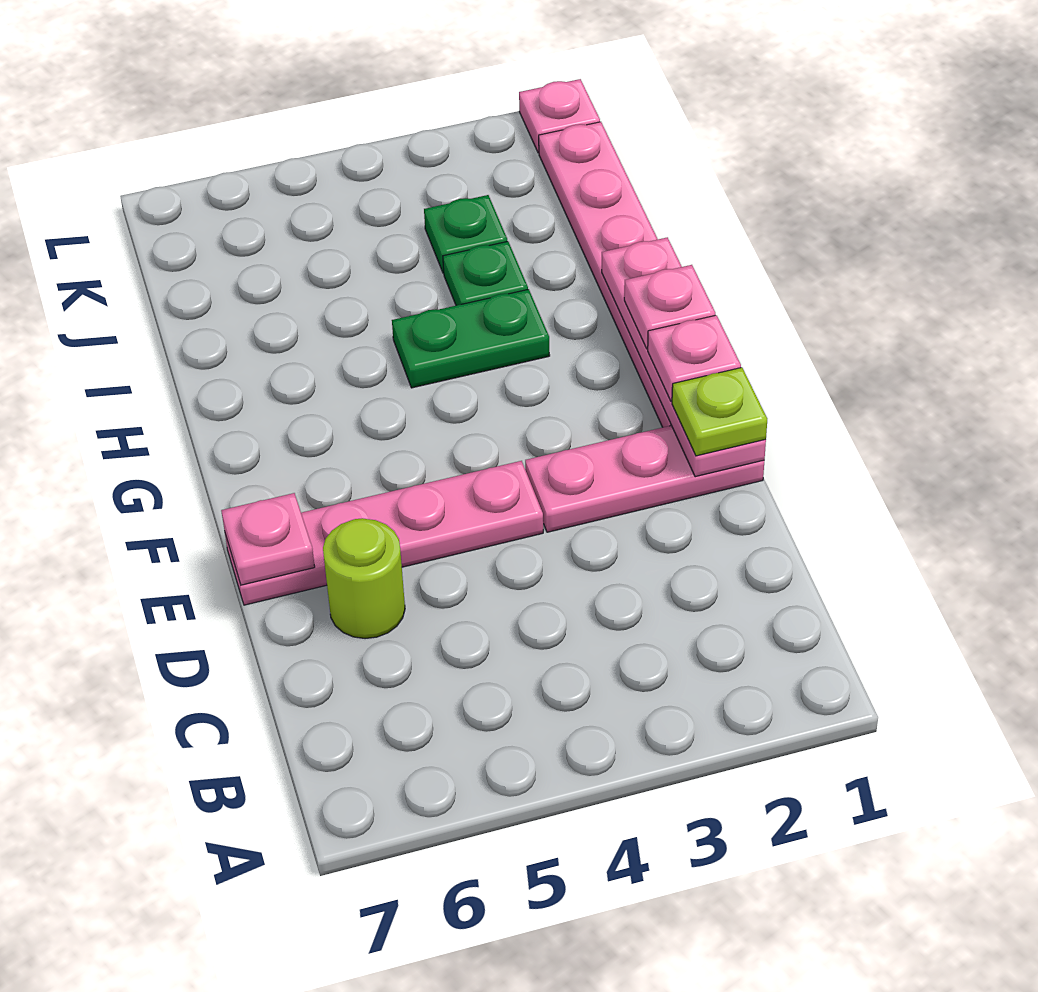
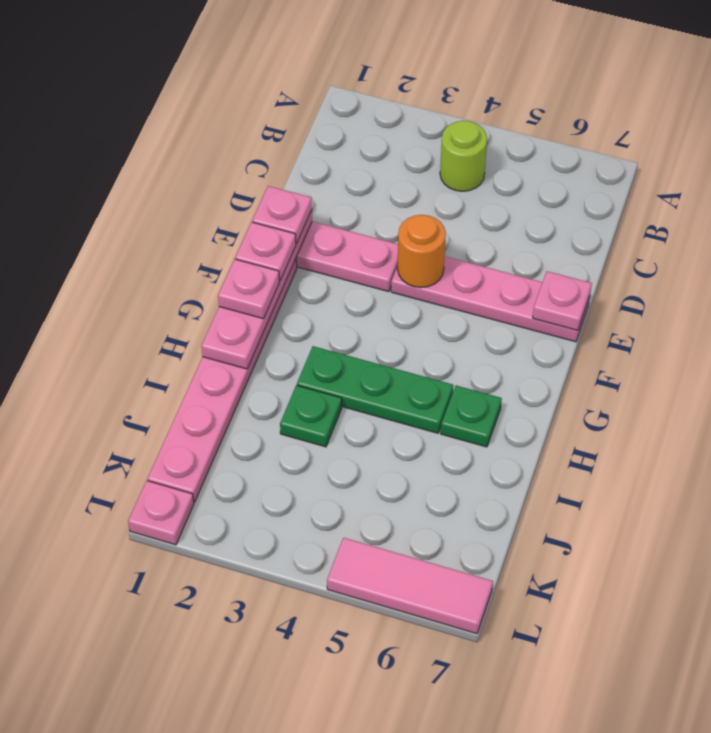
lime round brick D6 level 1 -> lime round brick B4 level 1
lime plate E1 level 3 -> pink plate E1 level 3
none -> orange round brick E4 level 2
green plate H3:H4 level 1 -> green plate H3:H5 level 1
green plate J3 level 1 -> green plate H6 level 1
none -> pink tile L5:L7 level 1

